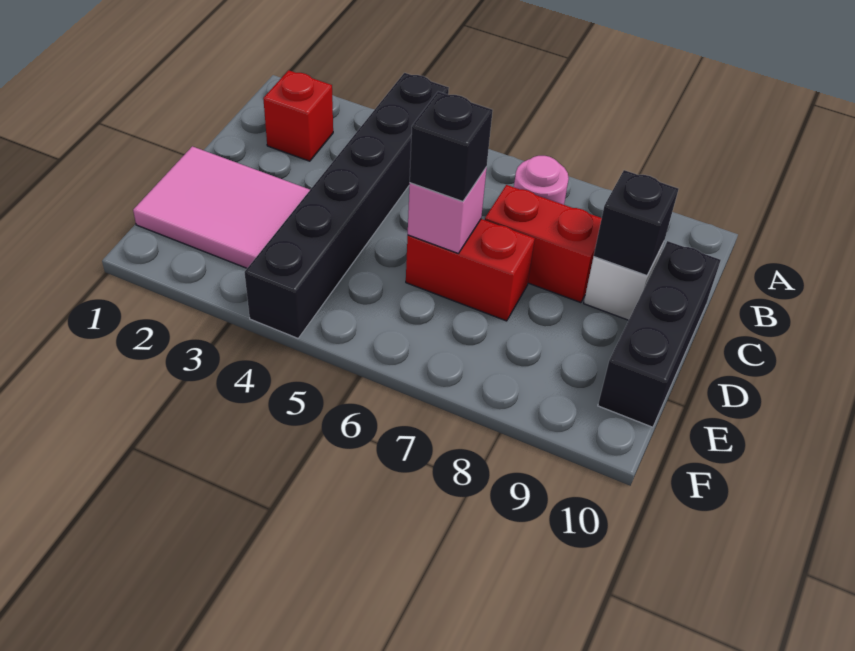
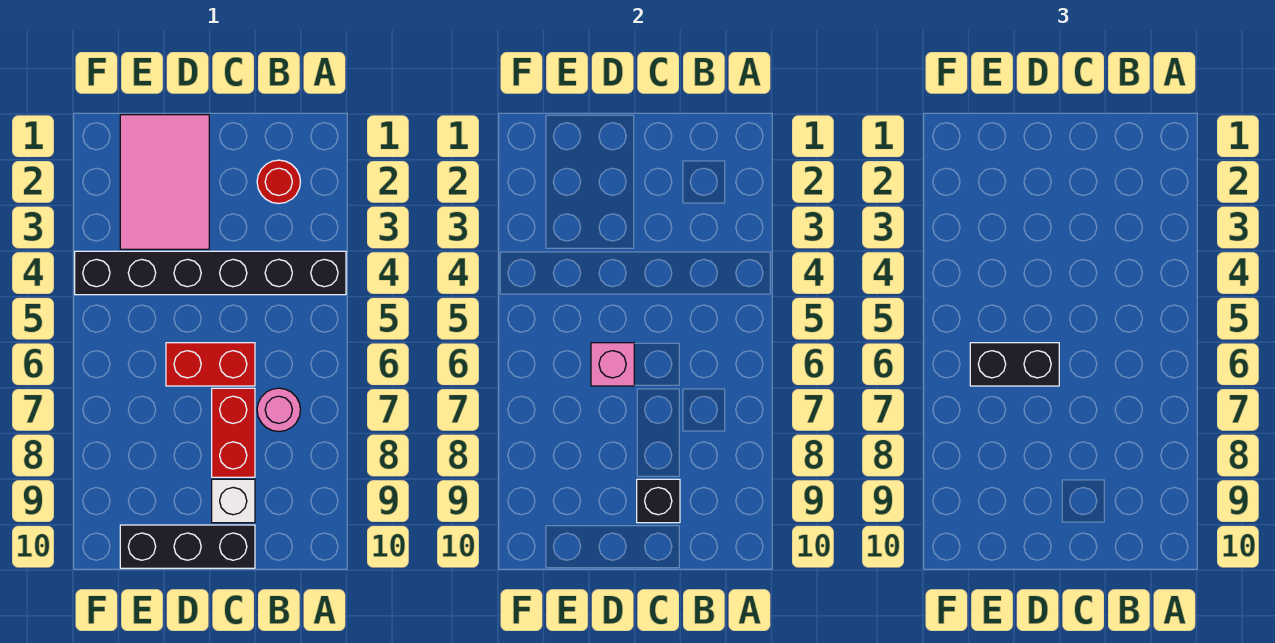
red brick B2 level 1 -> red round brick B2 level 1
red brick D6:D7 level 1 -> red brick C6:D6 level 1
black brick D6 level 3 -> black brick D6:E6 level 3

